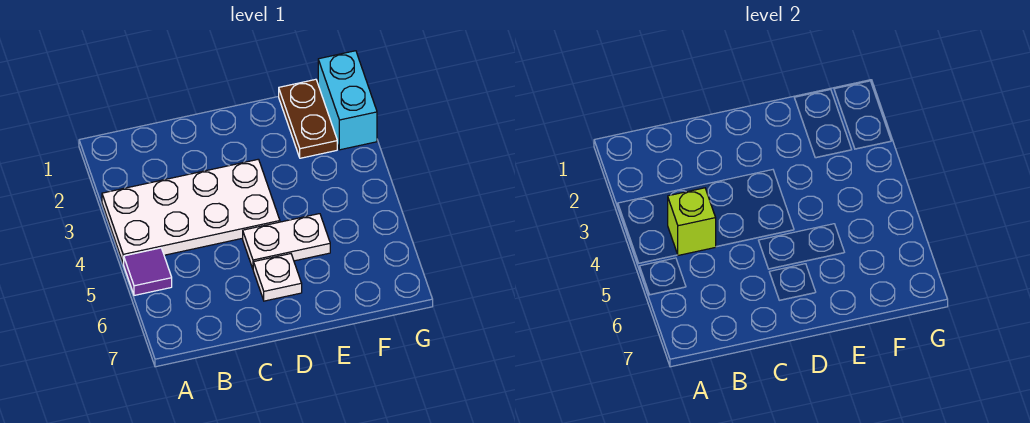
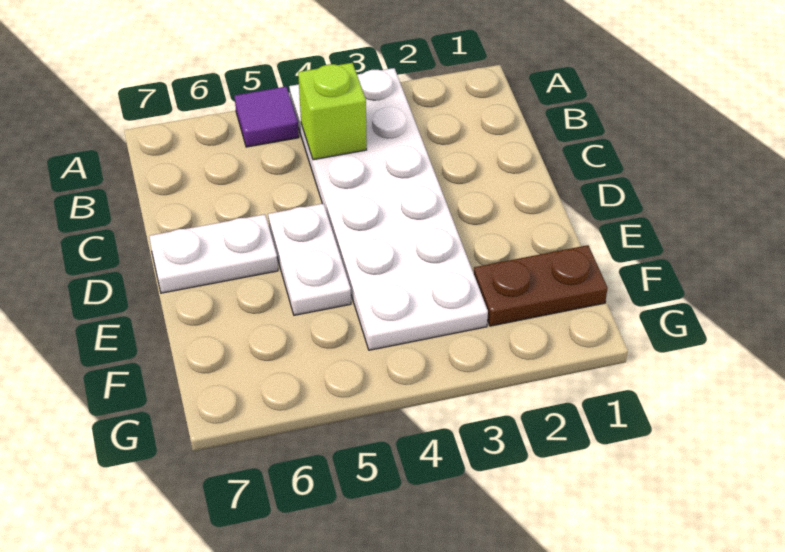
white plate A3:D4 level 1 -> white plate A3:F4 level 1
white plate D6 level 1 -> white plate D6:D7 level 1
cyan brick G1:G2 level 1 -> none

